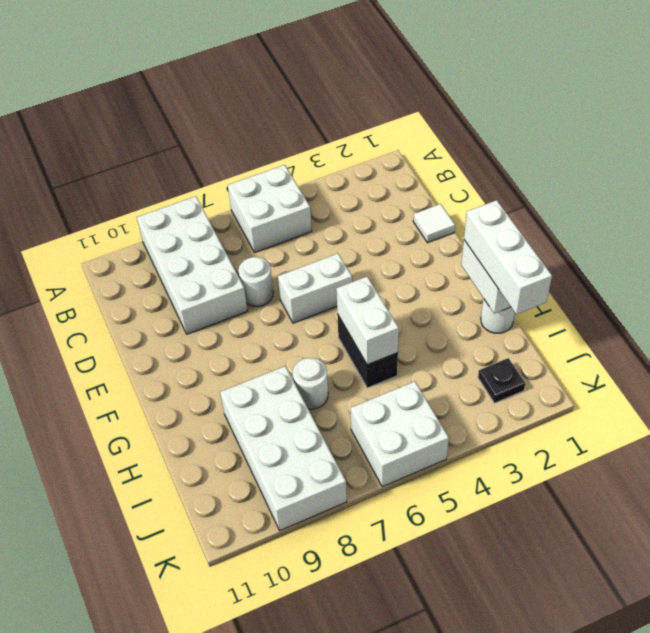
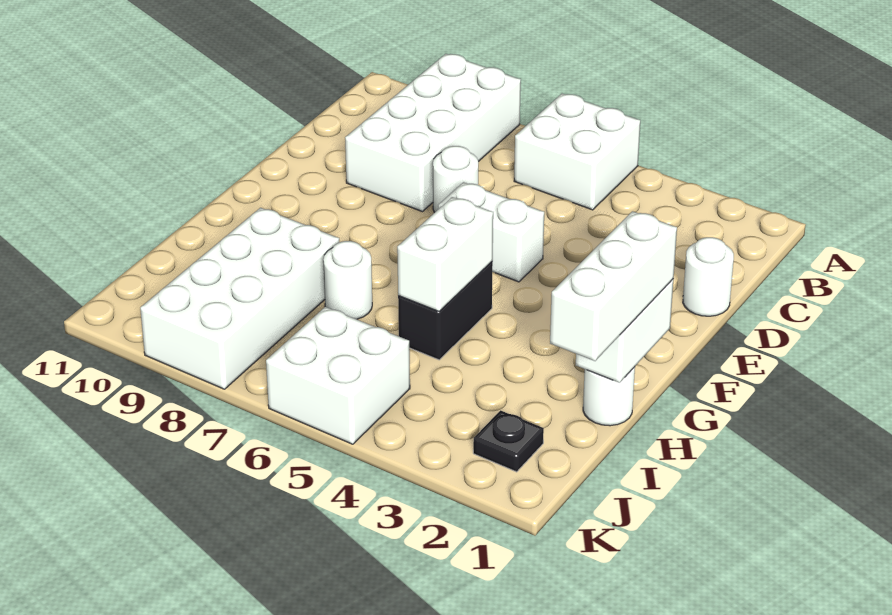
white tile D1 level 1 -> white round brick D1 level 1

